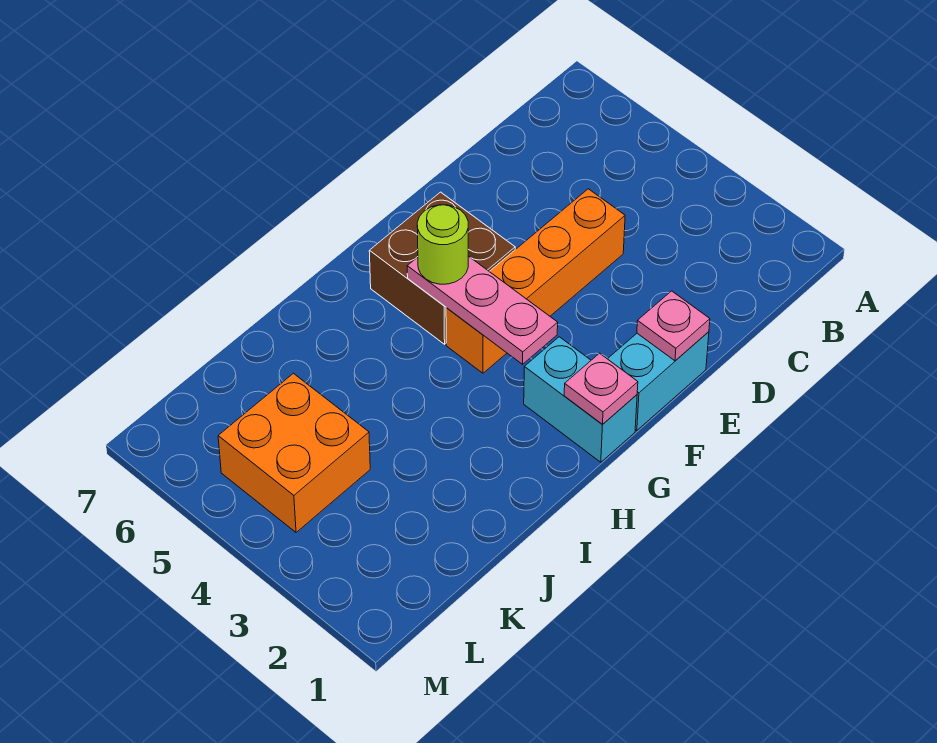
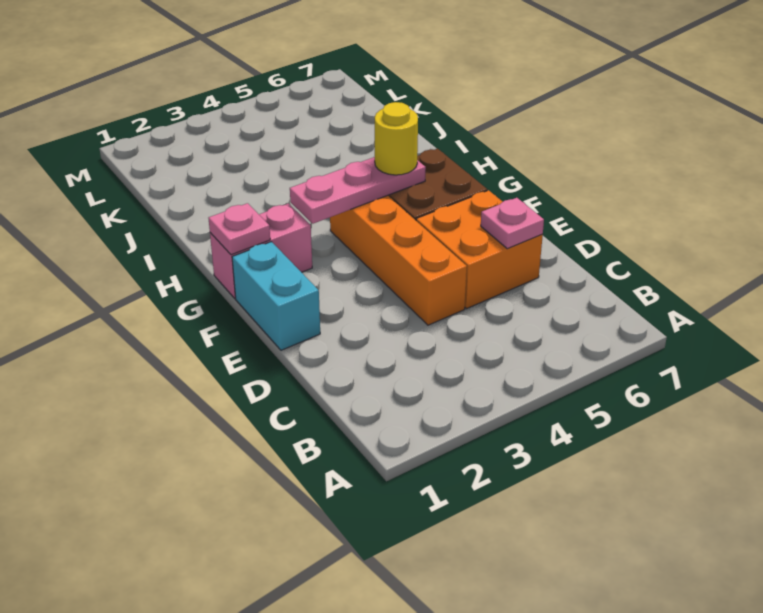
pink plate E1 level 2 -> pink plate D6 level 2
cyan brick G1:G2 level 1 -> pink brick G1:G2 level 1
lime round brick G5 level 3 -> yellow round brick G5 level 3
orange brick K4:L5 level 1 -> orange brick D5:E6 level 1

